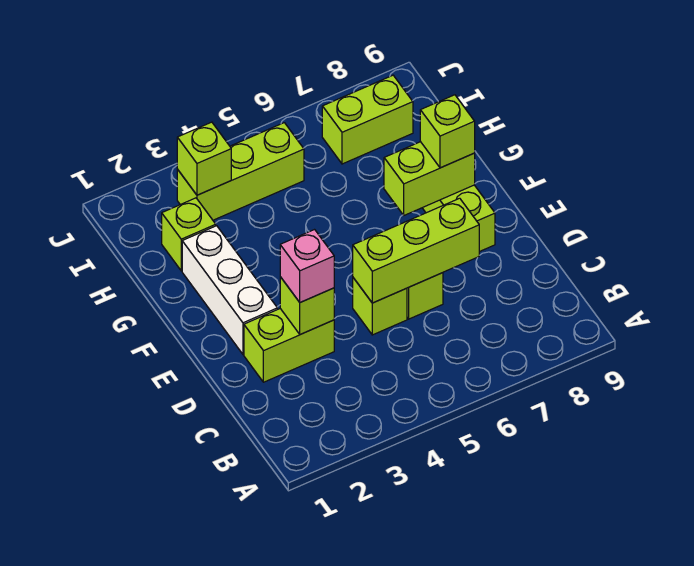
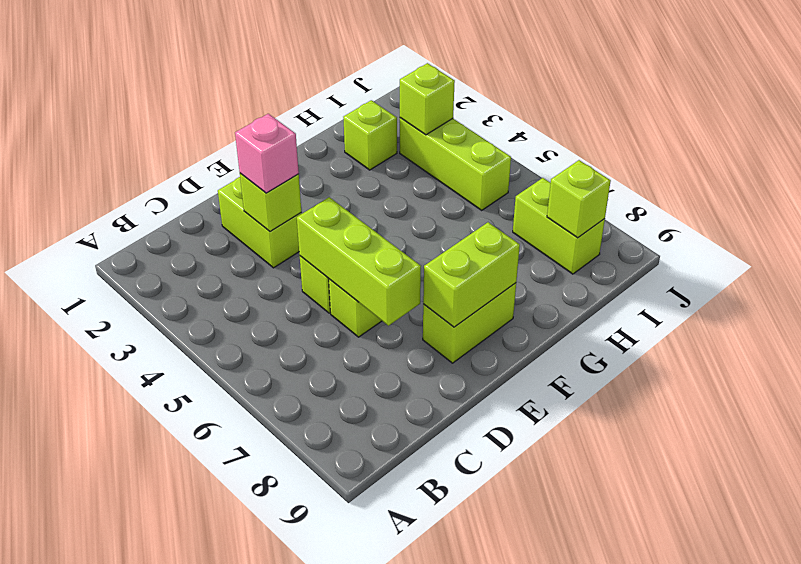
white brick E2:G2 level 1 -> none
lime brick F7:F8 level 2 -> lime brick E8:F8 level 2
lime brick F8 level 3 -> lime brick I8 level 2

